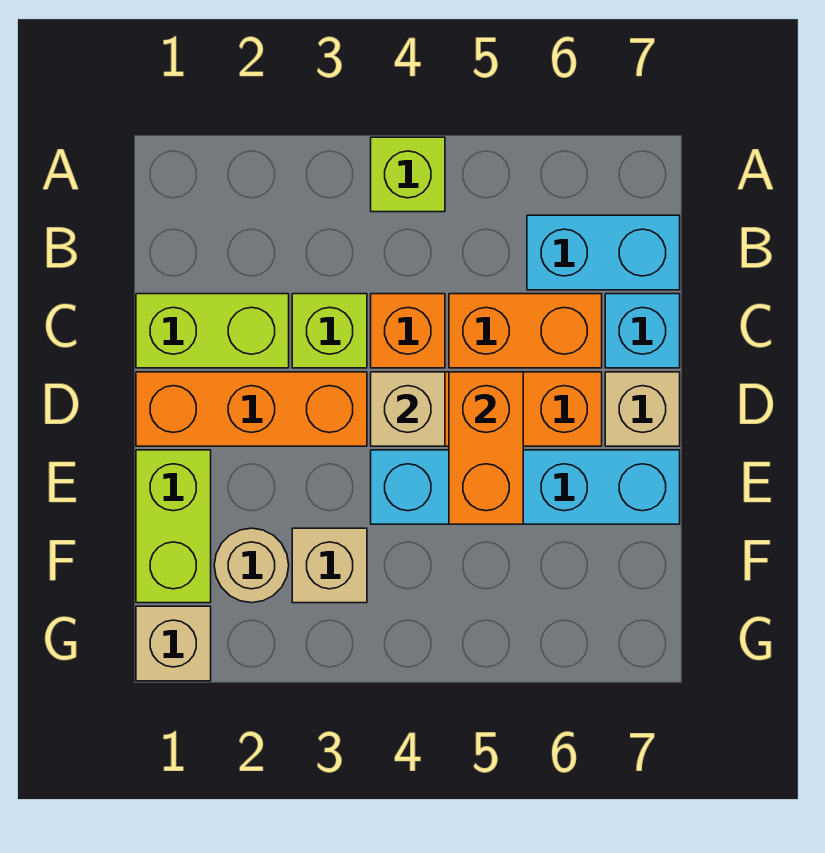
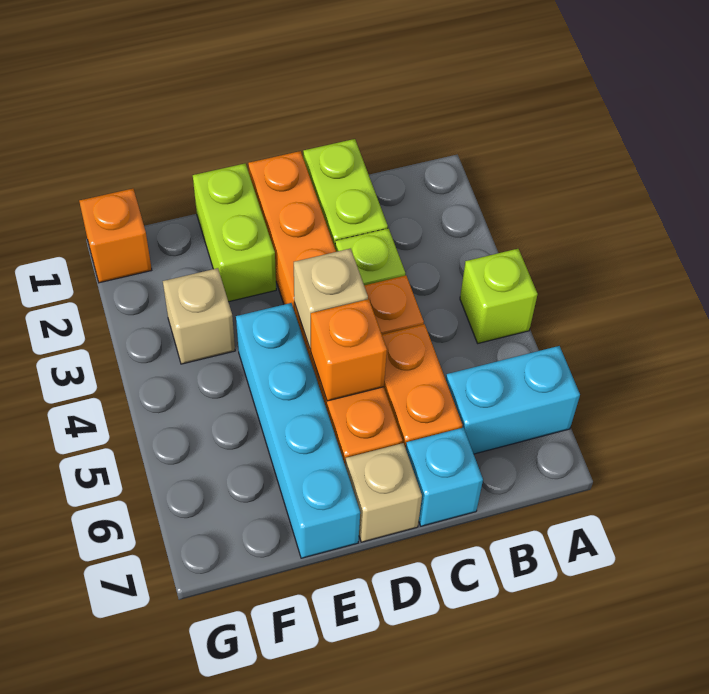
cyan brick B6:B7 level 1 -> cyan brick A6:B6 level 1
orange brick D5:E5 level 2 -> orange brick D5 level 2
lime brick E1:F1 level 1 -> lime brick E1:E2 level 1
tan round brick F2 level 1 -> none
tan brick G1 level 1 -> orange brick G1 level 1

